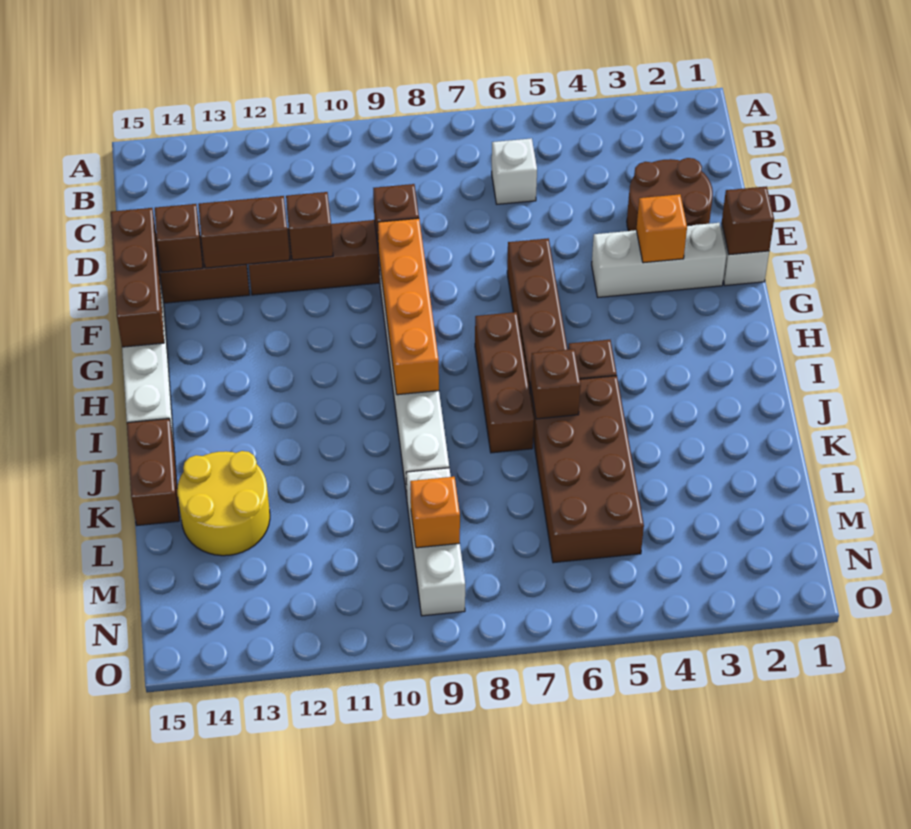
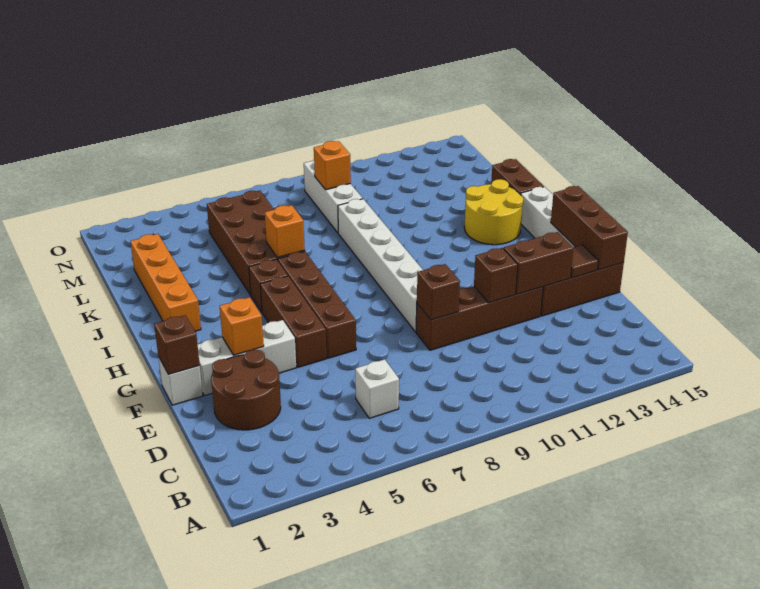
brown brick E14 level 2 -> brown tile E14 level 2
orange brick F9:I9 level 2 -> orange brick I2:L2 level 1
brown brick H7:J7 level 1 -> brown brick F5:H5 level 1
brown brick J6 level 2 -> orange brick J6 level 2
yellow round brick K13:L14 level 1 -> yellow round brick I13:J14 level 1

